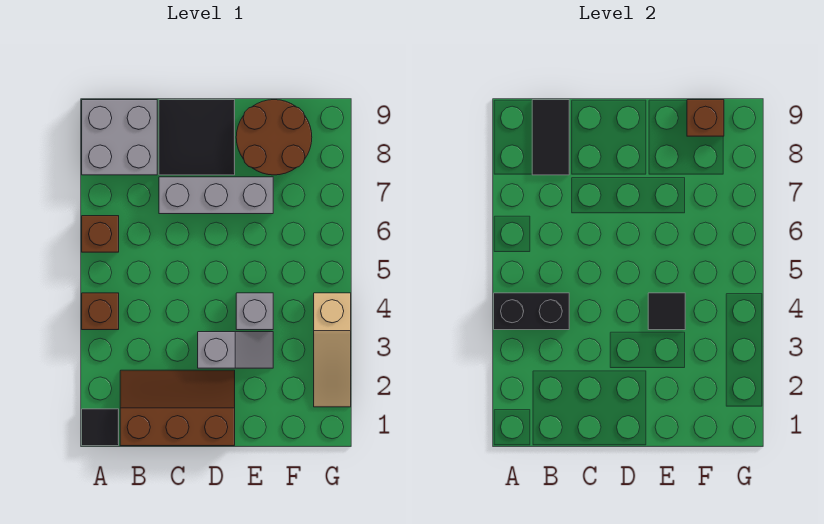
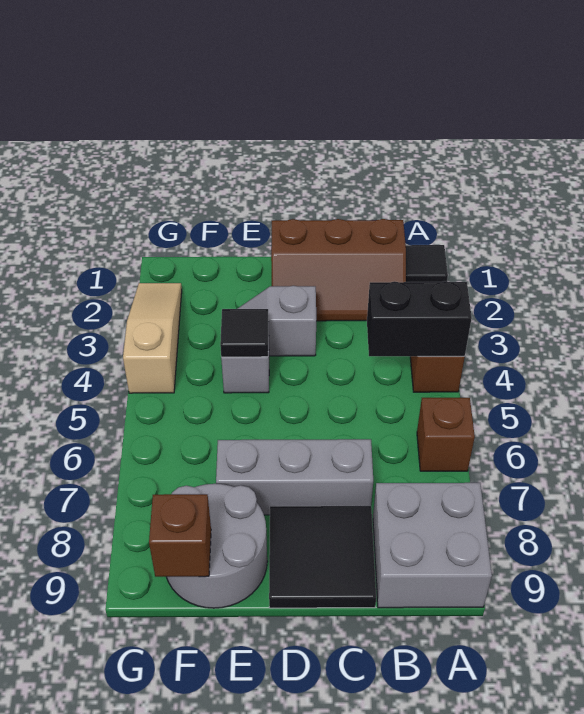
black tile B8:B9 level 2 -> none
brown round brick E8:F9 level 1 -> grey round brick E8:F9 level 1

